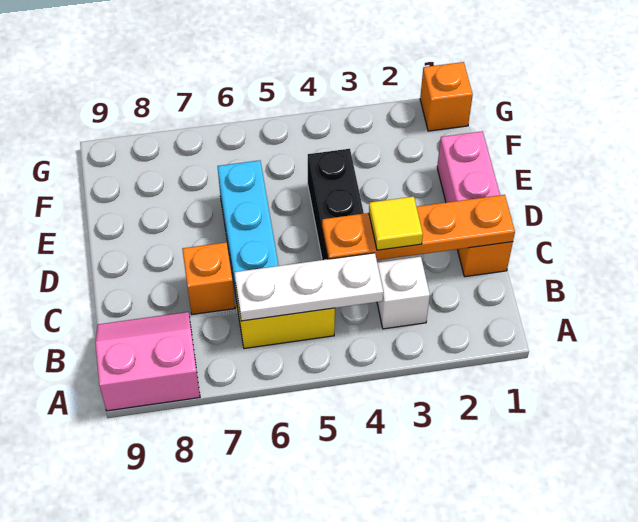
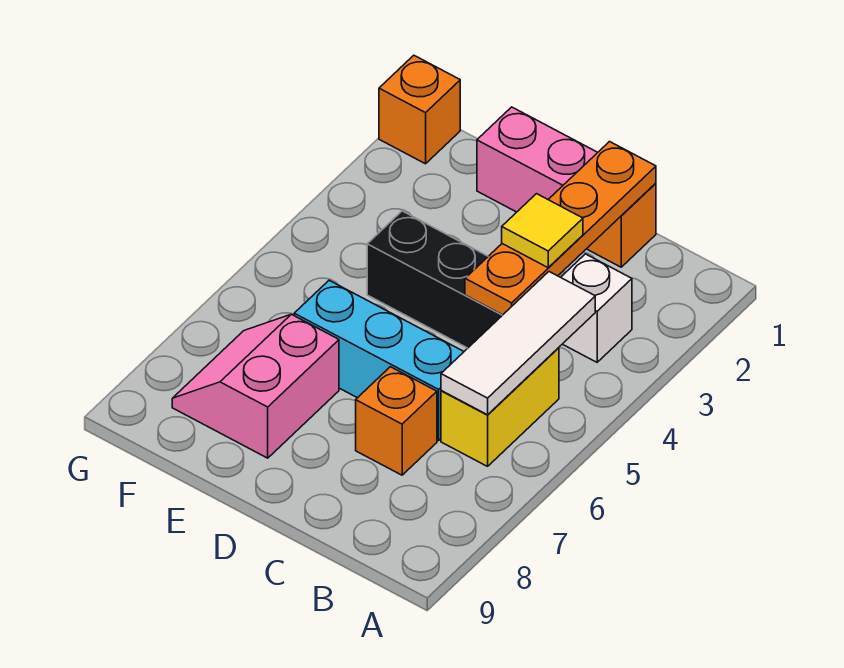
pink slope A8:B9 level 1 top A -> pink slope E7:F8 level 1 top E
white plate B4:B6 level 2 -> white tile B4:B6 level 2

